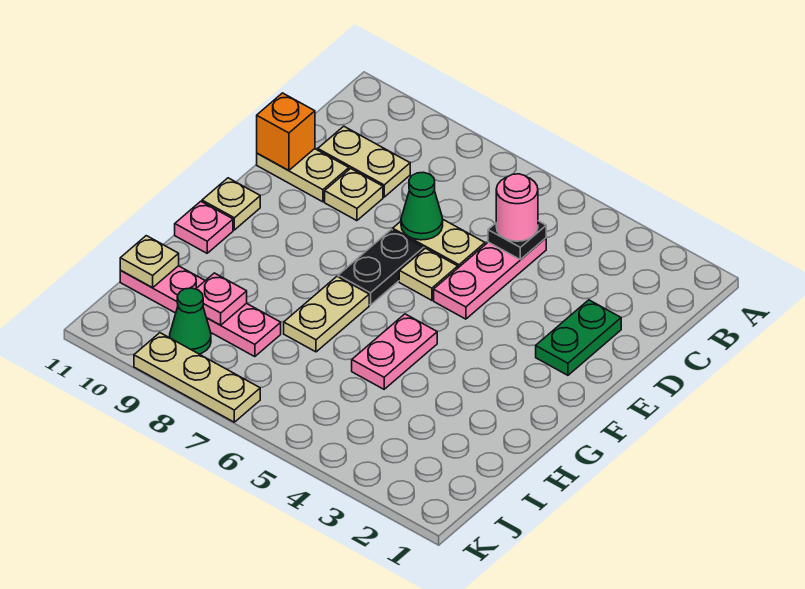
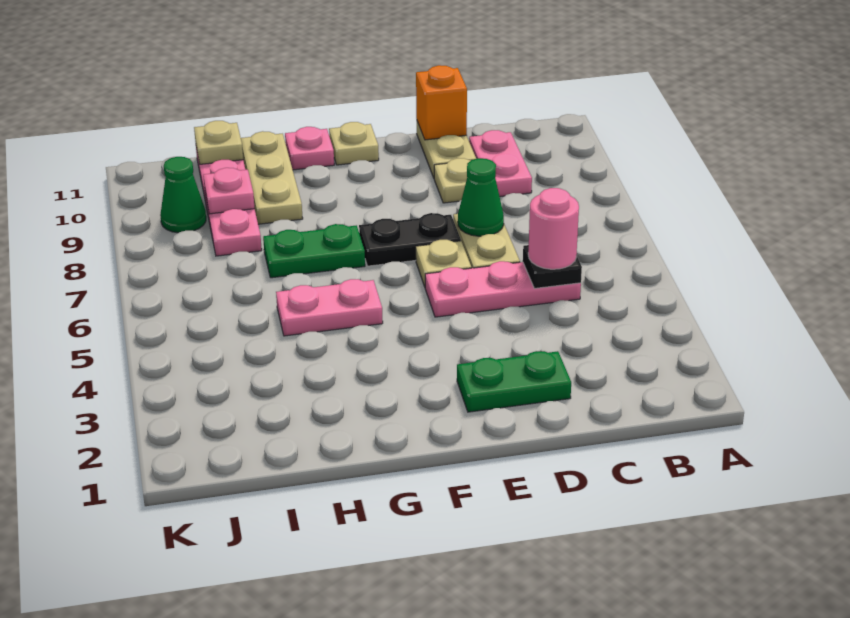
tan plate C9:C10 level 1 -> pink plate C9:C10 level 1
tan plate G7:H7 level 1 -> green plate G7:H7 level 1
tan plate K7:K9 level 1 -> tan plate H9:H11 level 1

